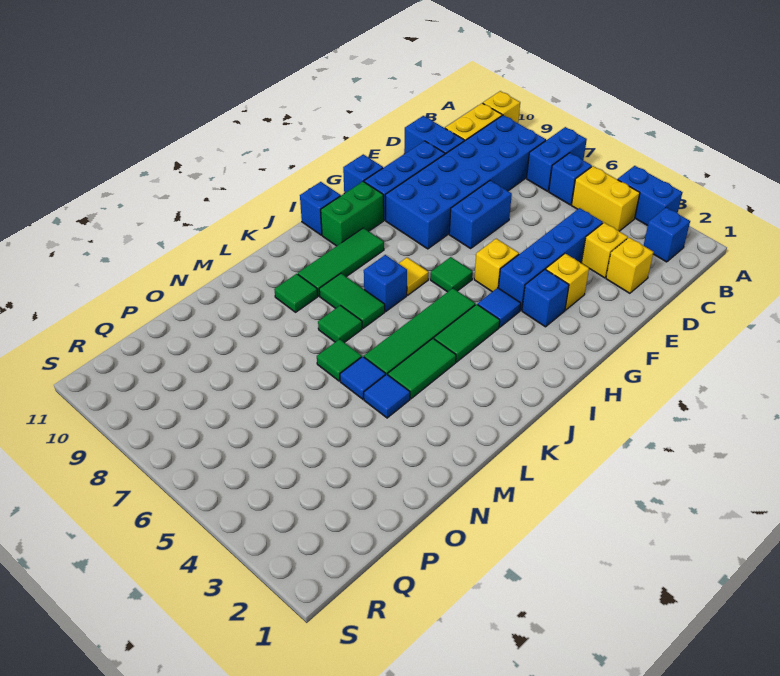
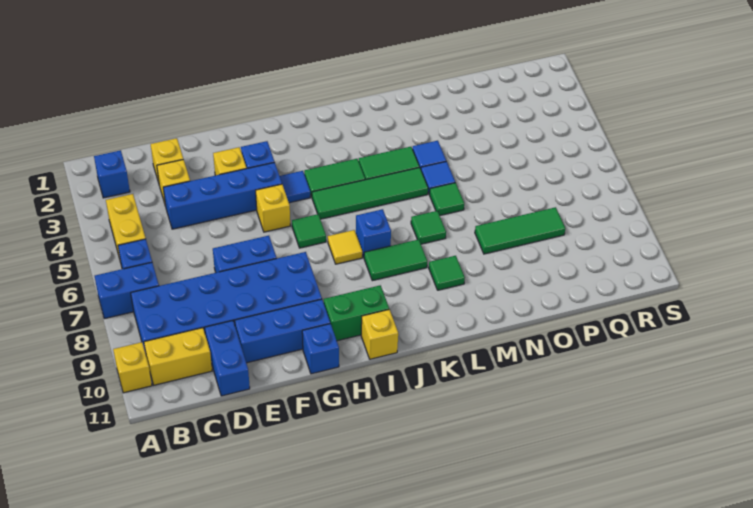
blue brick A3:A4 level 1 -> none
green tile I9:K9 level 1 -> green tile N8:P8 level 1
blue brick I11 level 1 -> yellow brick I11 level 1
green tile K7:K8 level 1 -> green tile J8:K8 level 1

